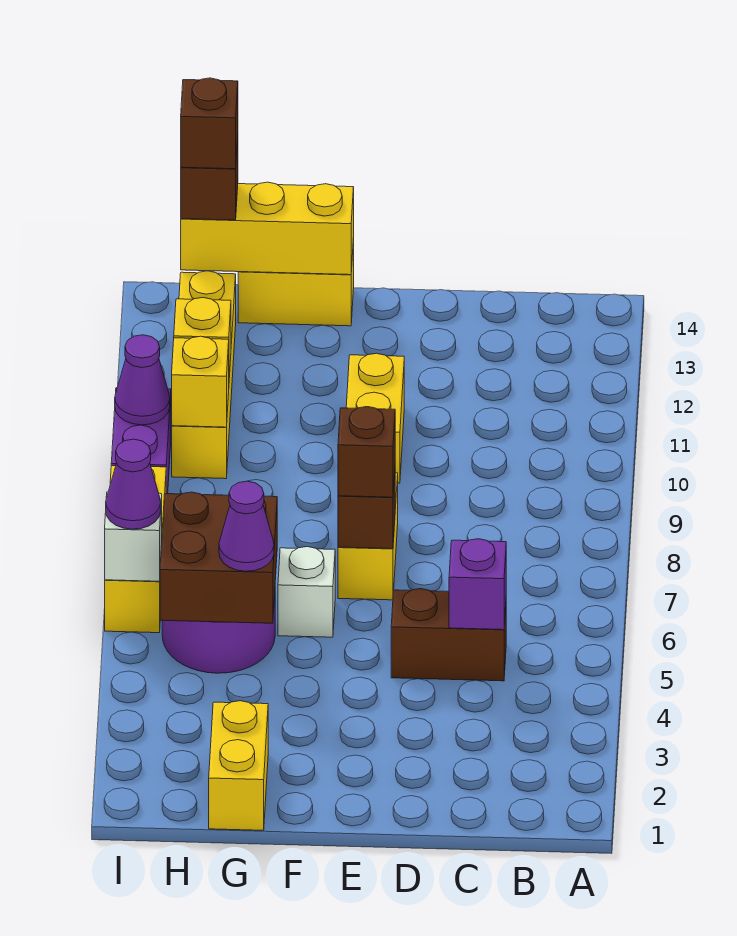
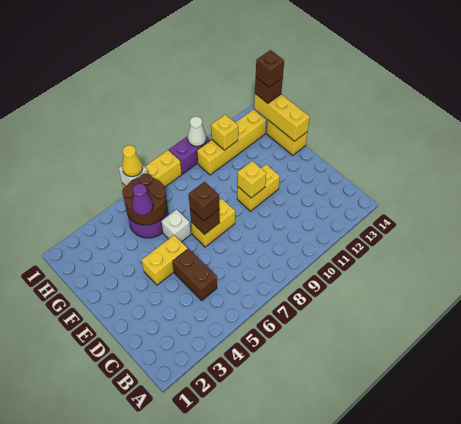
purple brick C5 level 2 -> none
yellow brick G1:G2 level 1 -> yellow brick E4:E5 level 1
brown brick G5:H6 level 2 -> brown round brick G5:H6 level 2
yellow brick H10 level 2 -> yellow brick E10 level 2
purple cone I6 level 3 -> yellow cone I6 level 3
purple cone I10 level 2 -> white cone I10 level 2

